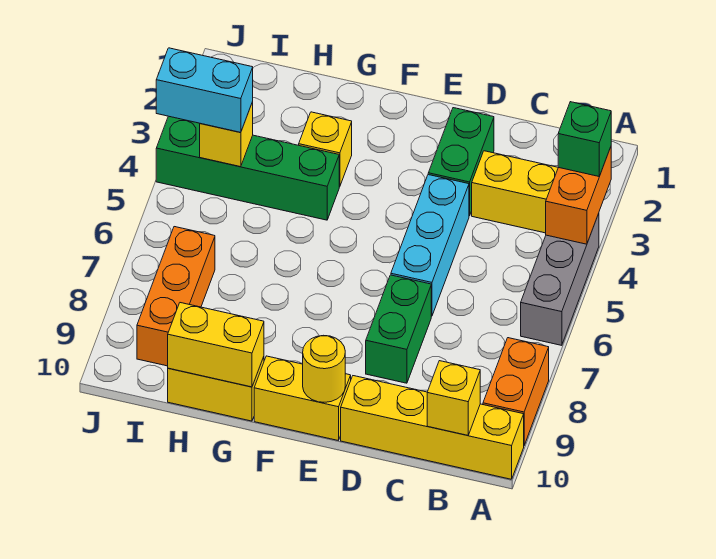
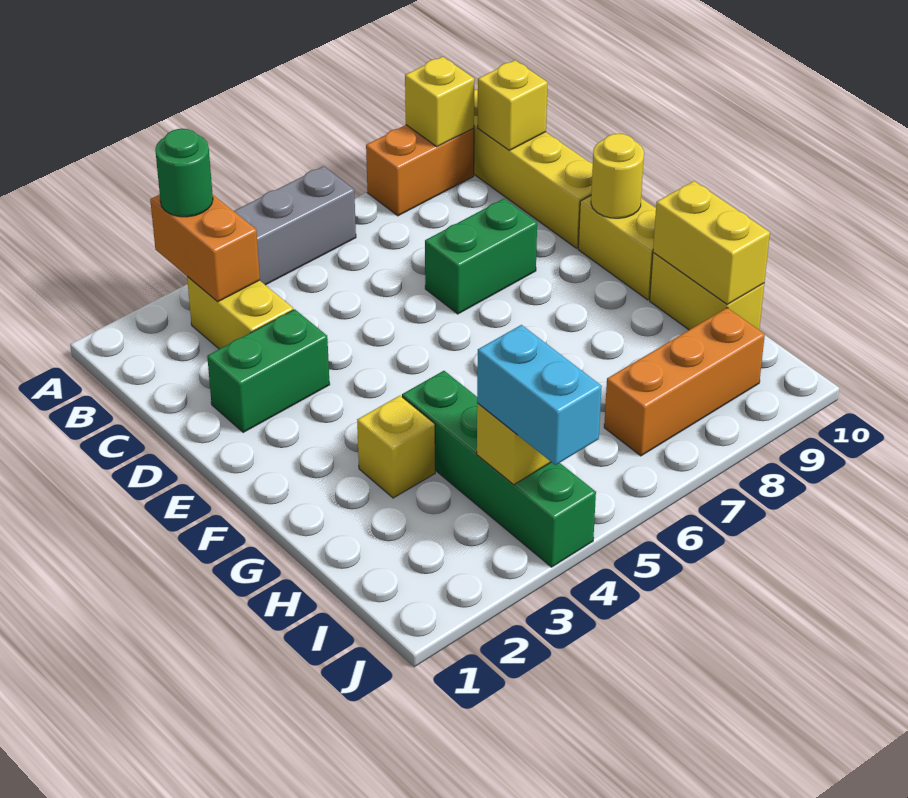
orange brick A3:A4 level 2 -> orange brick A3:B3 level 2
green brick A3 level 3 -> green round brick A3 level 3
none -> yellow brick A9 level 2
cyan brick D4:D6 level 1 -> none

